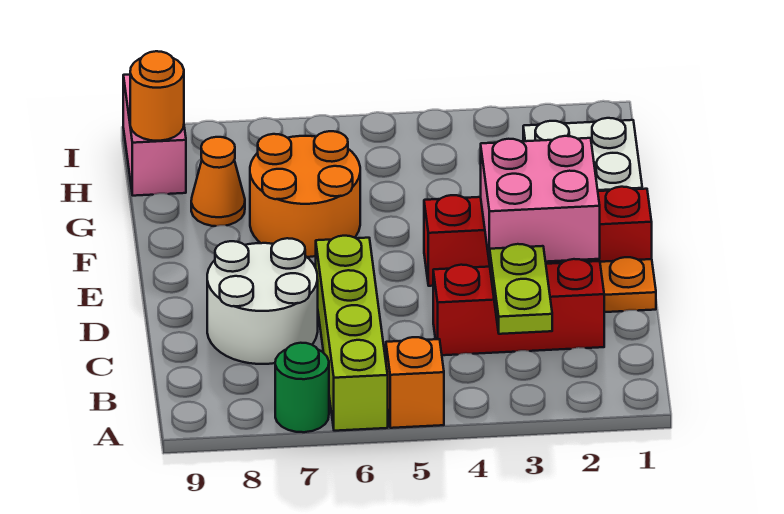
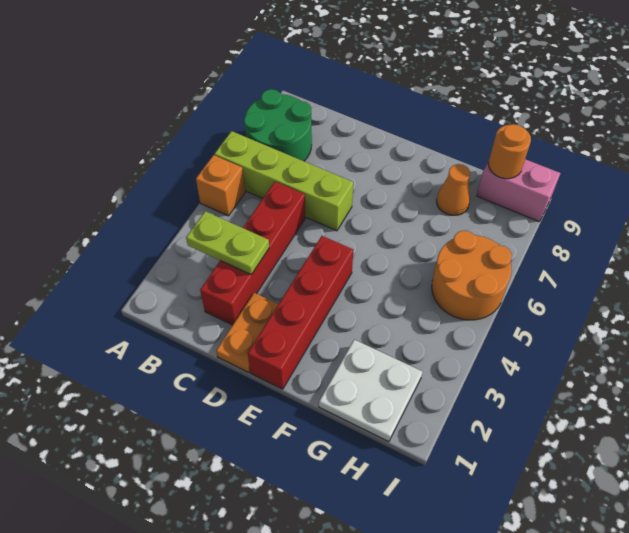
green round brick A7 level 1 -> green round brick A7:B8 level 1
red brick C2:C4 level 1 -> red brick C2:C5 level 1
white round brick C7:D8 level 1 -> none
pink brick D2:E3 level 2 -> none
orange round brick F6:G7 level 1 -> orange round brick H5:I6 level 1

